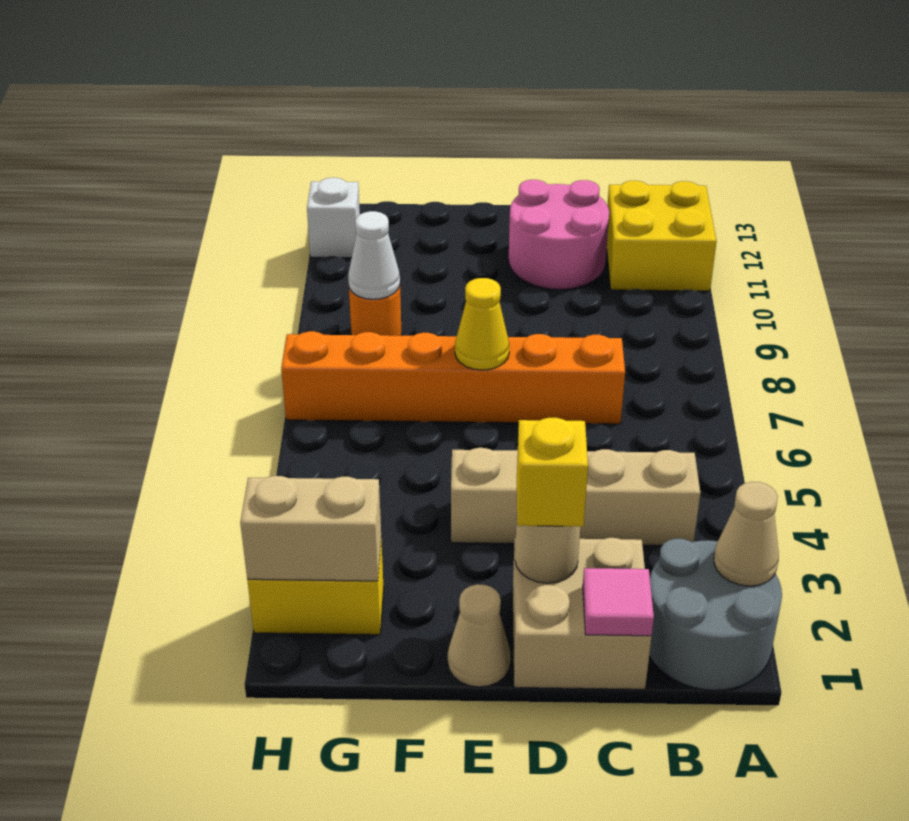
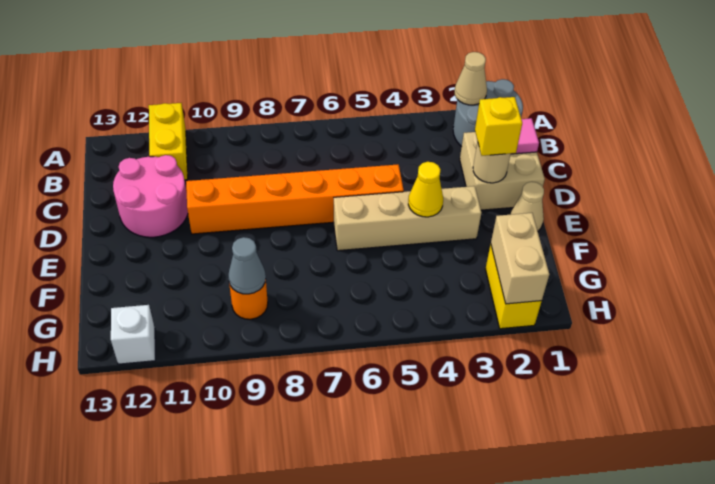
yellow brick A11:B12 level 1 -> yellow brick A11:B11 level 1
tan brick B4:E4 level 1 -> tan brick E3:E6 level 1
orange brick C7:H7 level 1 -> orange brick D5:D10 level 1
yellow cone E7 level 2 -> yellow cone E4 level 2
white cone G9 level 2 -> grey cone G9 level 2

